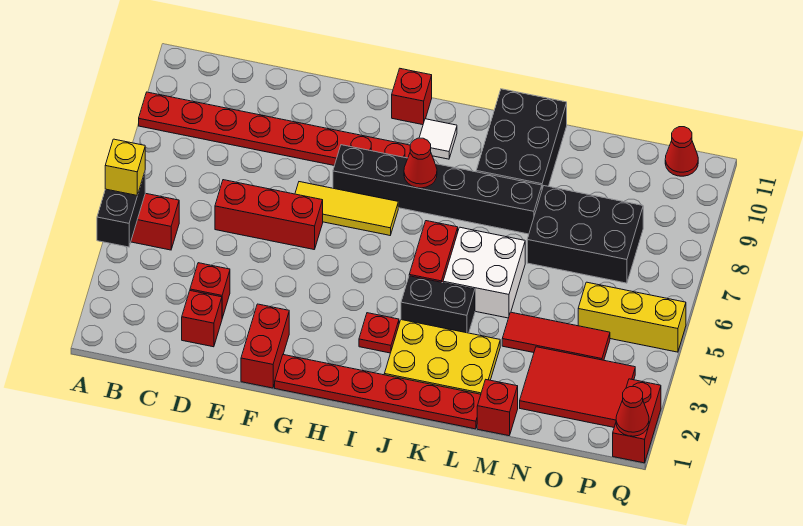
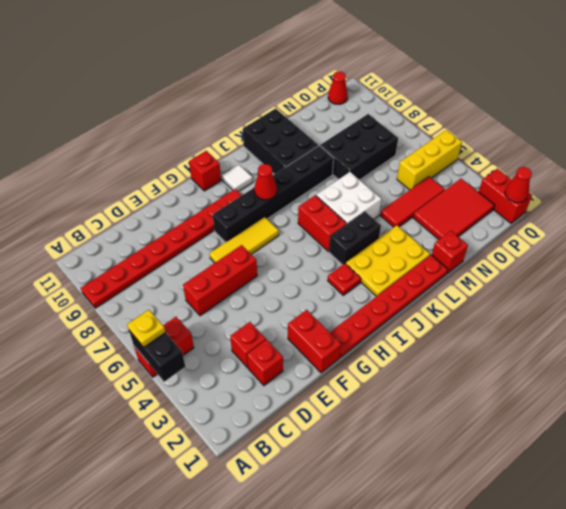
yellow brick A5 level 3 -> yellow plate A5 level 3

